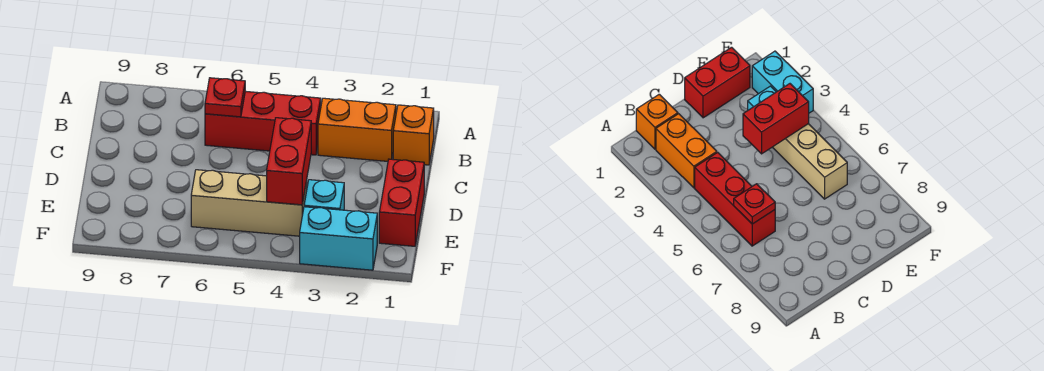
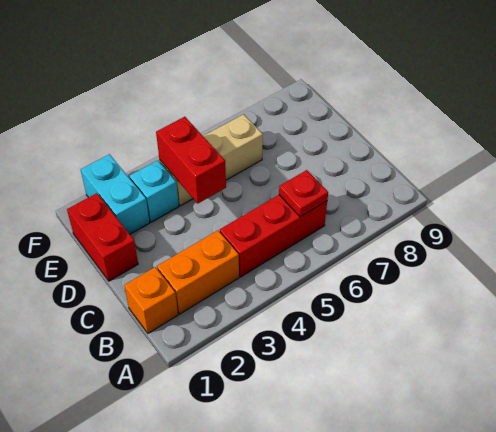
cyan brick F2:F3 level 1 -> cyan brick E2:F2 level 1

